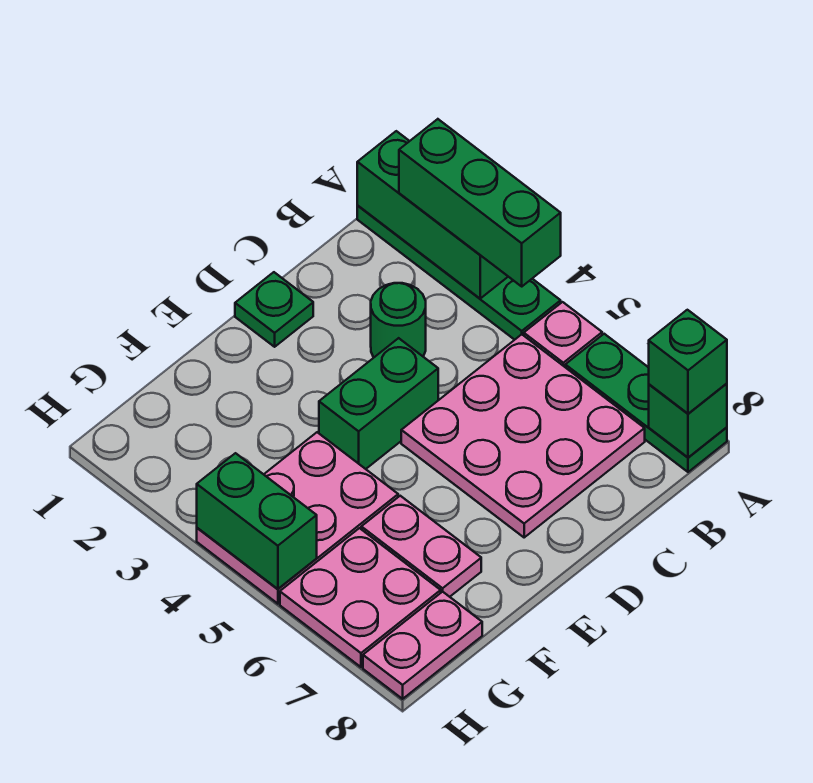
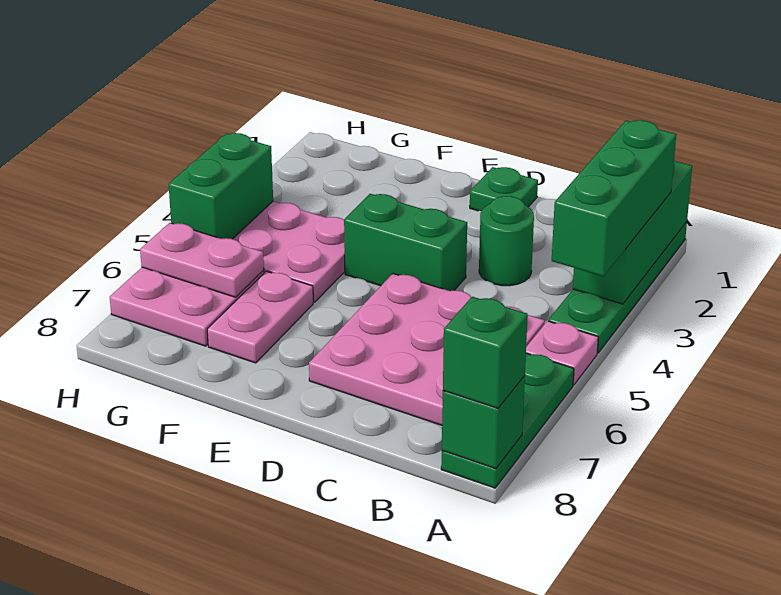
pink plate G8:H8 level 1 -> pink plate G6:H6 level 2

